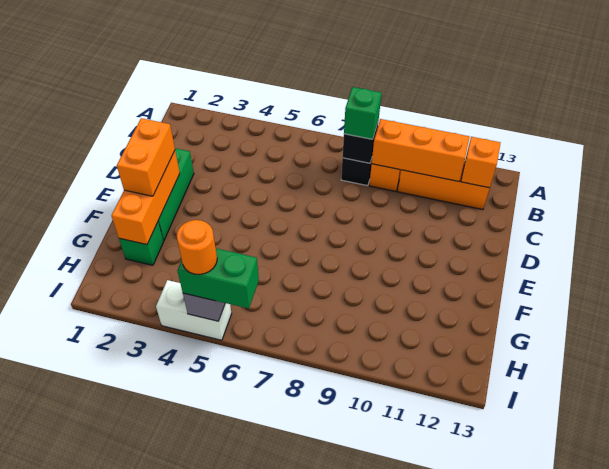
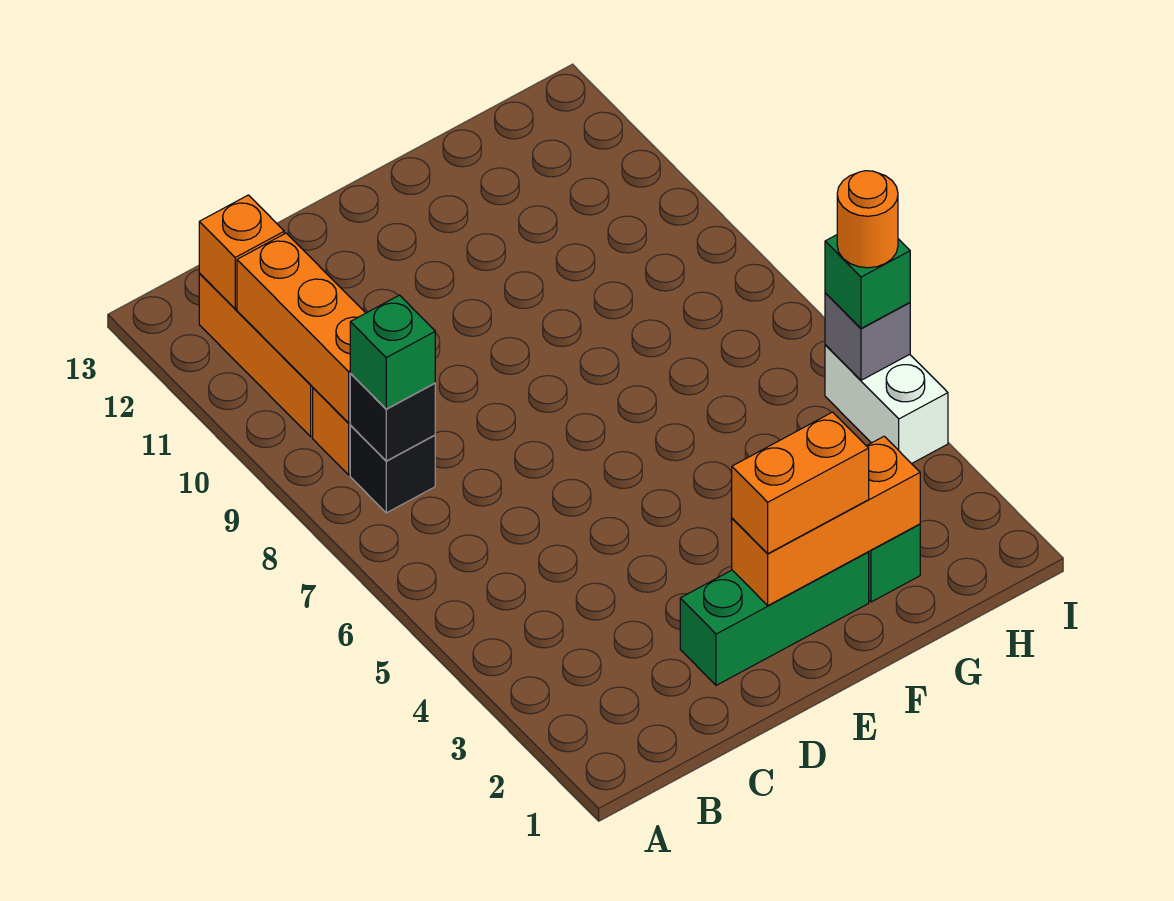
green brick I5:I6 level 3 -> green brick I5 level 3

